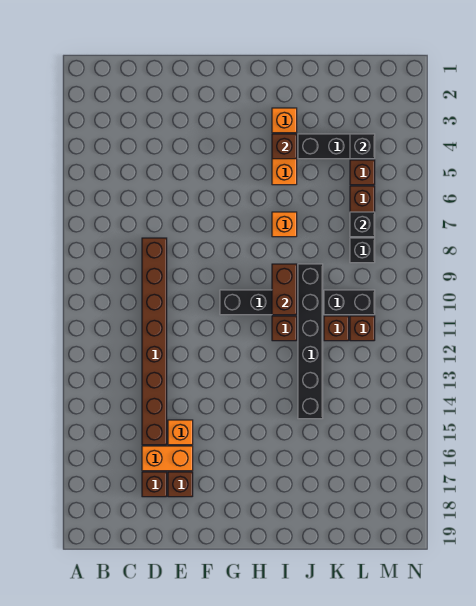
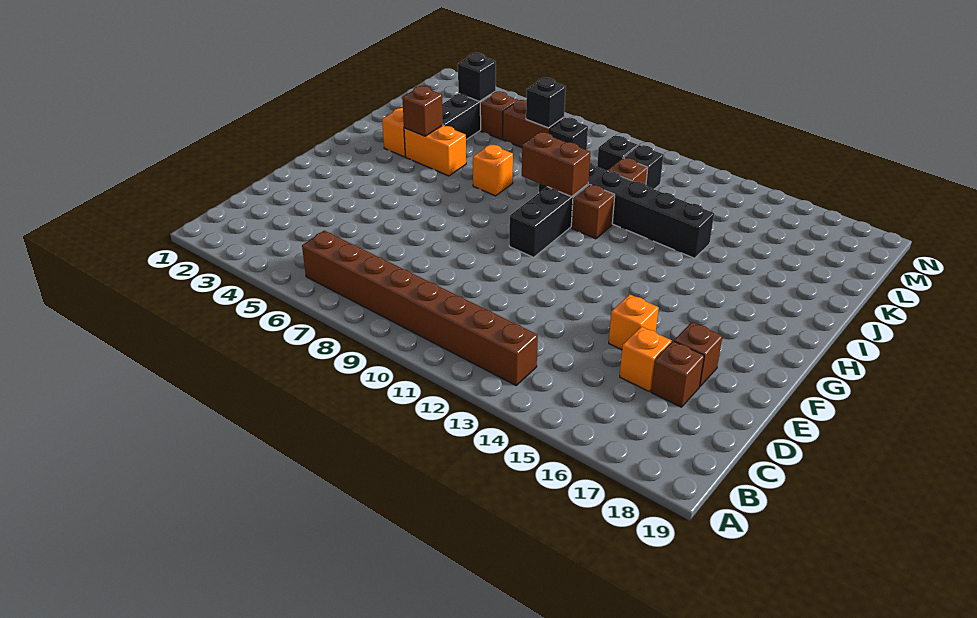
brown brick D8:D15 level 1 -> brown brick B6:B13 level 1
orange brick D16:E16 level 1 -> orange brick D16 level 1
black brick K10:L10 level 1 -> black brick L10 level 1
brown brick L11 level 1 -> black brick L11 level 1

